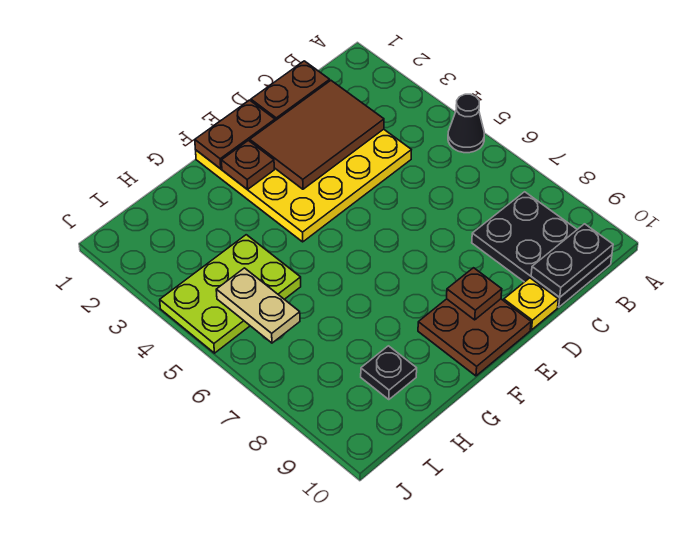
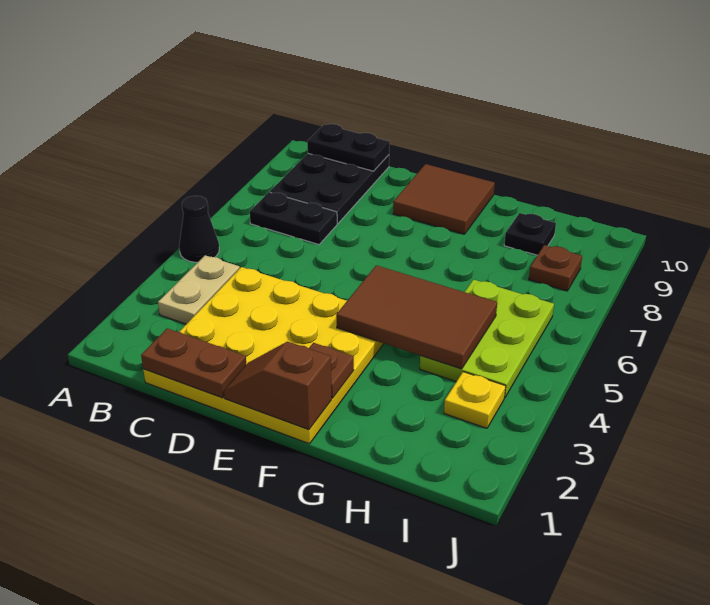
none -> black plate B7:C7 level 1
brown tile C2:E3 level 2 -> brown tile F4:H5 level 2
yellow plate D10 level 1 -> yellow plate I3 level 1
brown plate E1:F1 level 2 -> brown slope E1:F1 level 2 top F
brown plate E9:F10 level 1 -> brown tile E9:F10 level 1
brown plate E9 level 2 -> brown plate I8 level 1
lime plate H4:J5 level 1 -> lime plate H4:I6 level 1
tan plate I5:I6 level 2 -> tan plate B3:B4 level 1

